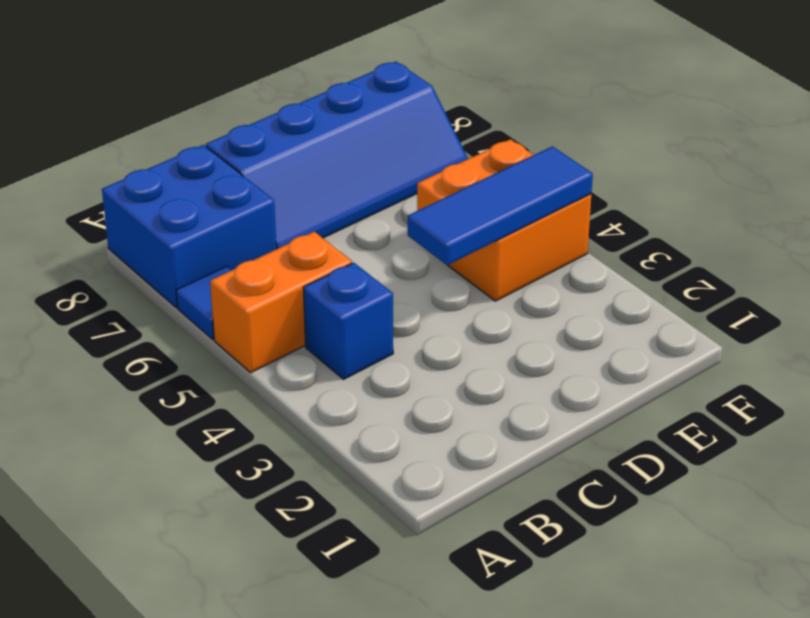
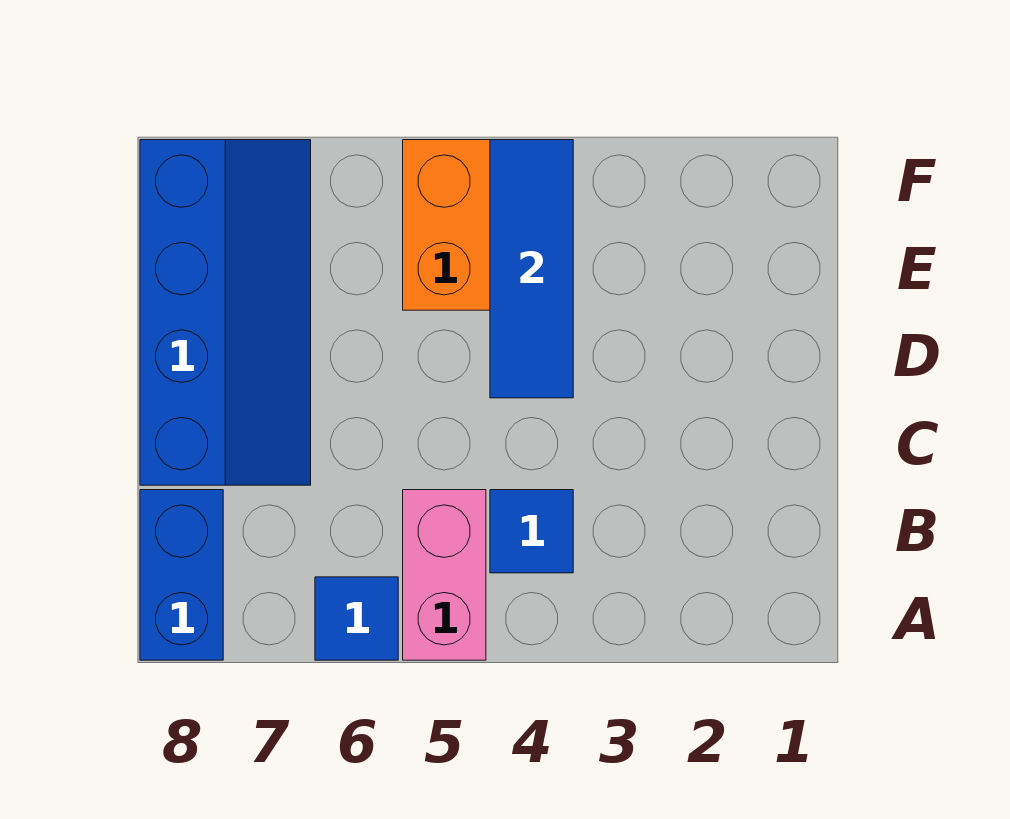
orange brick A5:B5 level 1 -> pink brick A5:B5 level 1
blue brick A7:B8 level 1 -> blue brick A8:B8 level 1
blue brick B4 level 1 -> blue tile B4 level 1

